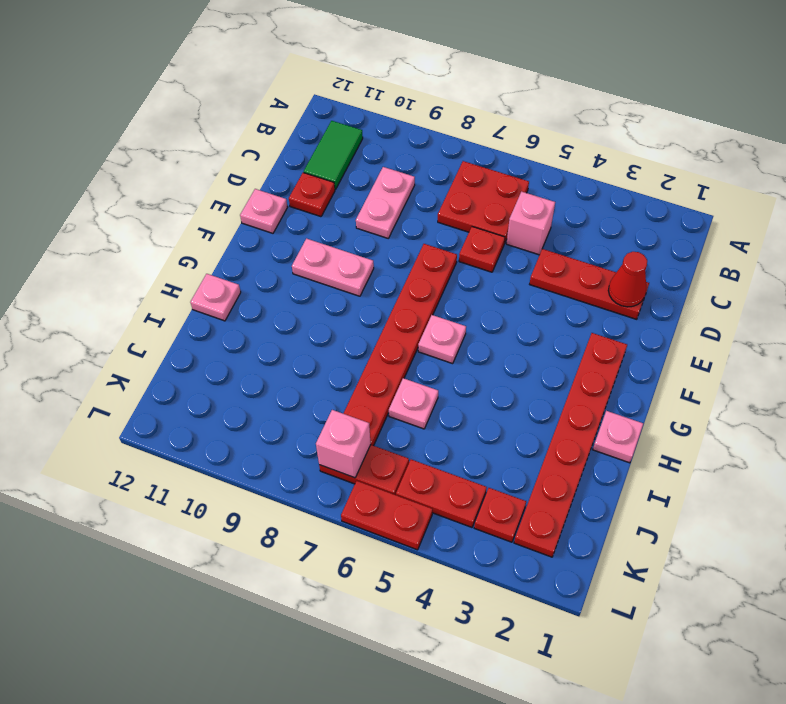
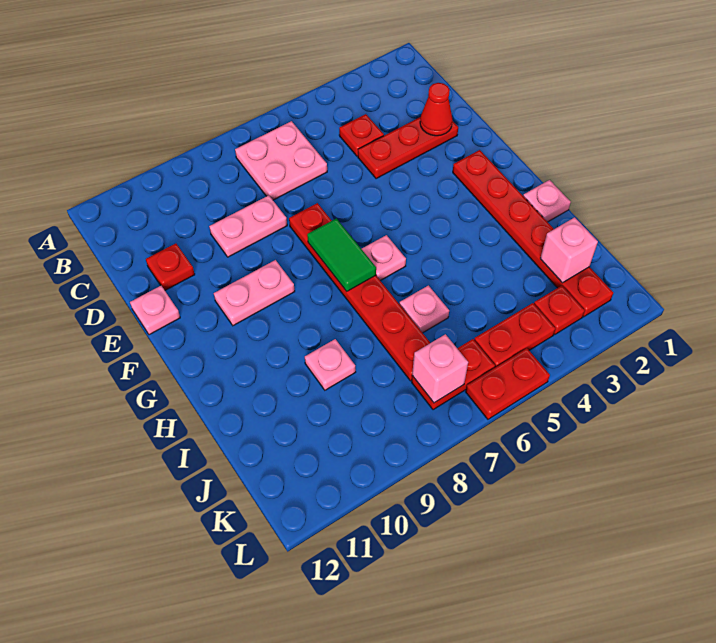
red plate B6:C7 level 1 -> pink plate B6:C7 level 1
green tile B11:C11 level 1 -> green tile F7:G7 level 2
pink brick C5 level 1 -> pink brick J2 level 2
pink plate C9:D9 level 1 -> pink plate D8:D9 level 1
red plate D6 level 1 -> red plate C4 level 1
pink plate H12 level 1 -> pink plate I9 level 1

